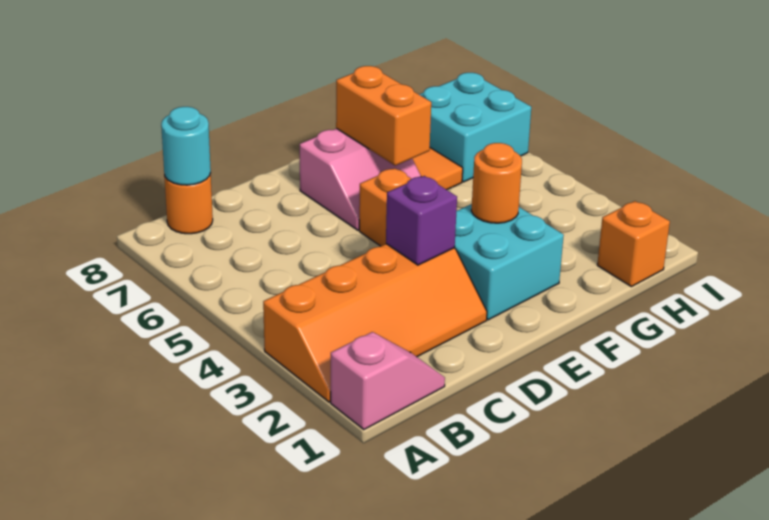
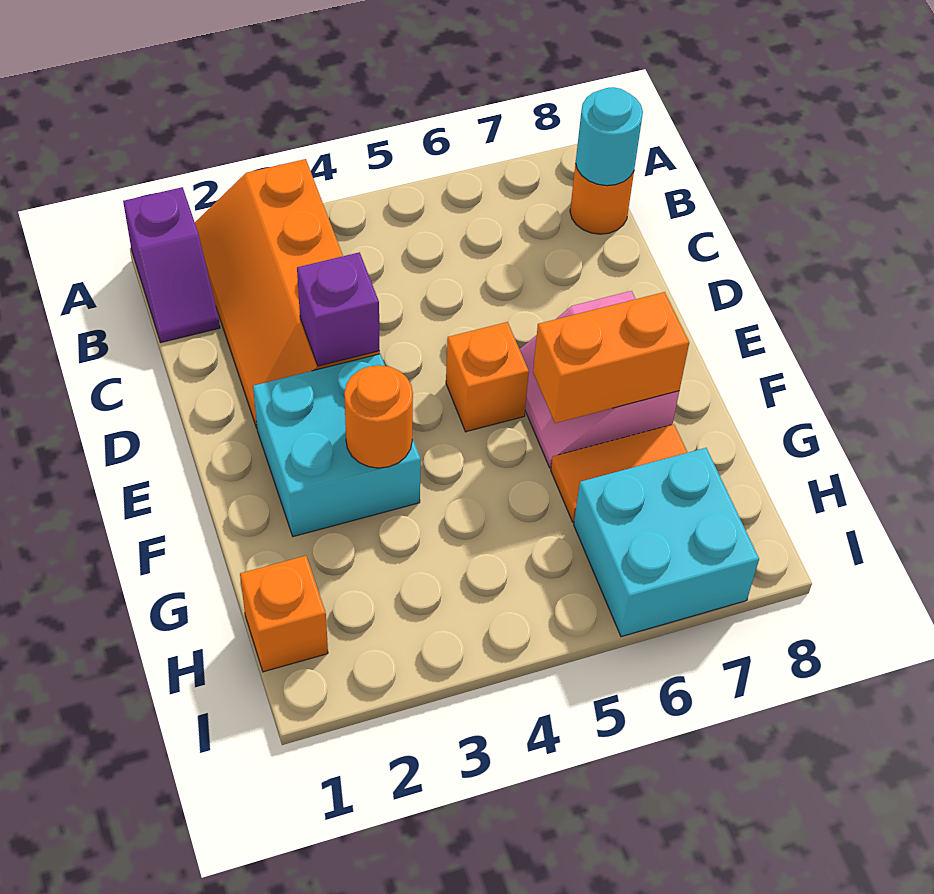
pink slope A1:B1 level 1 top A -> purple slope A1:B1 level 1 top A

